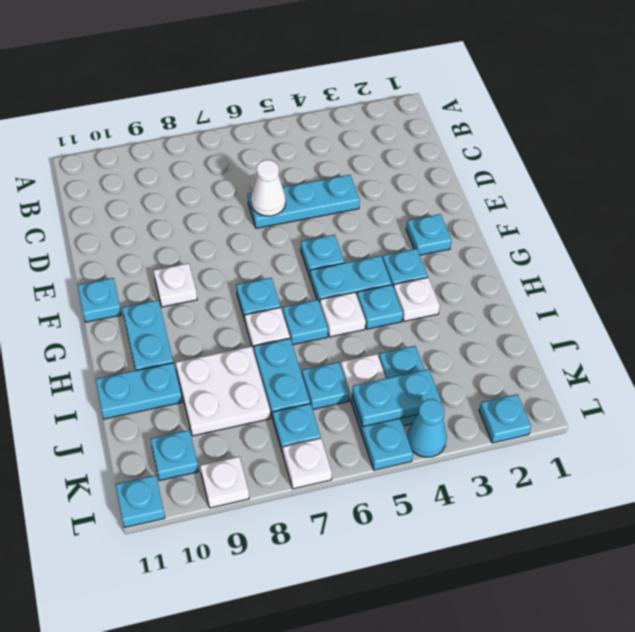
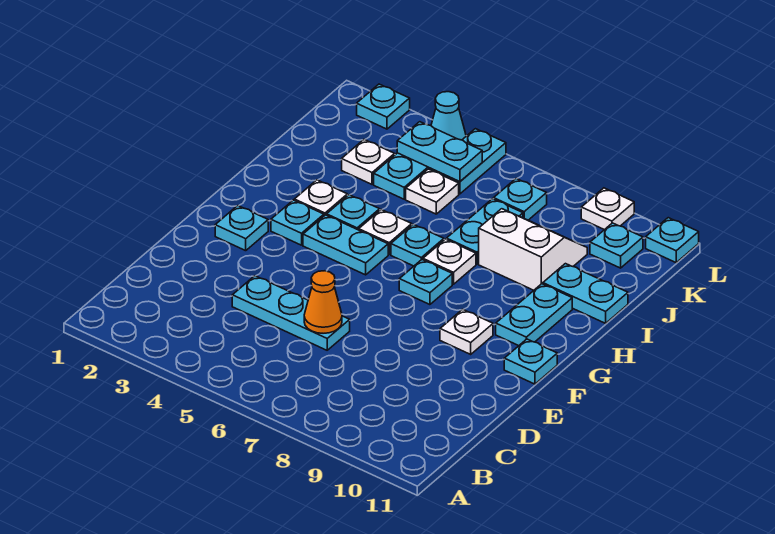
white cone D6 level 2 -> orange cone D6 level 2
cyan plate F5 level 1 -> none
white plate I8:J9 level 1 -> white slope I8:J9 level 1 top I
cyan plate J6 level 1 -> none
white plate L7 level 1 -> white plate J3 level 1

